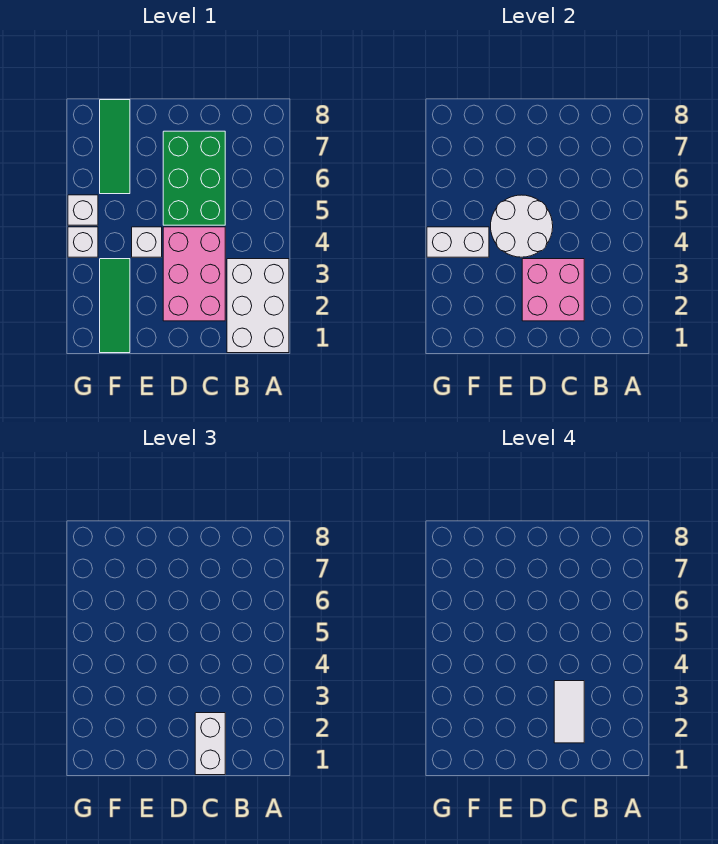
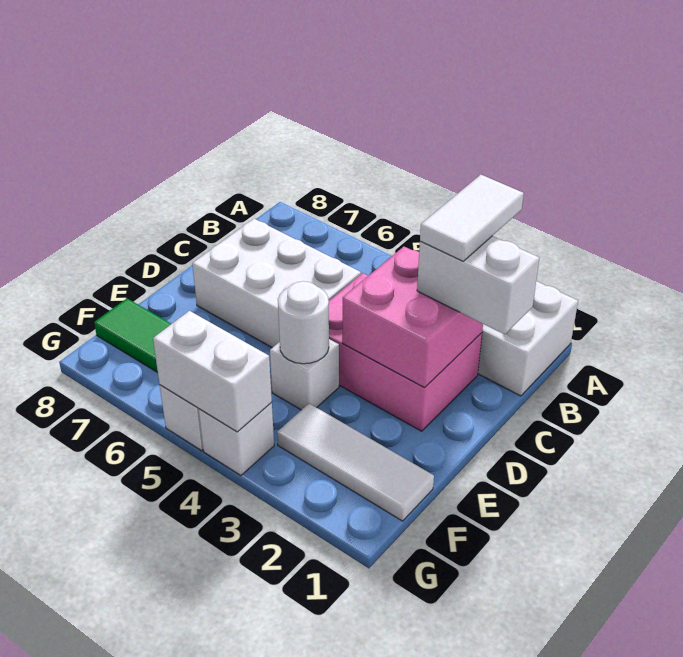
white tile C2:C3 level 4 -> white tile B2:C2 level 4
green brick C5:D7 level 1 -> white brick C5:D7 level 1
white round brick D4:E5 level 2 -> white round brick E4 level 2
green tile F1:F3 level 1 -> white tile F1:F3 level 1
white brick F4:G4 level 2 -> white brick G4:G5 level 2

